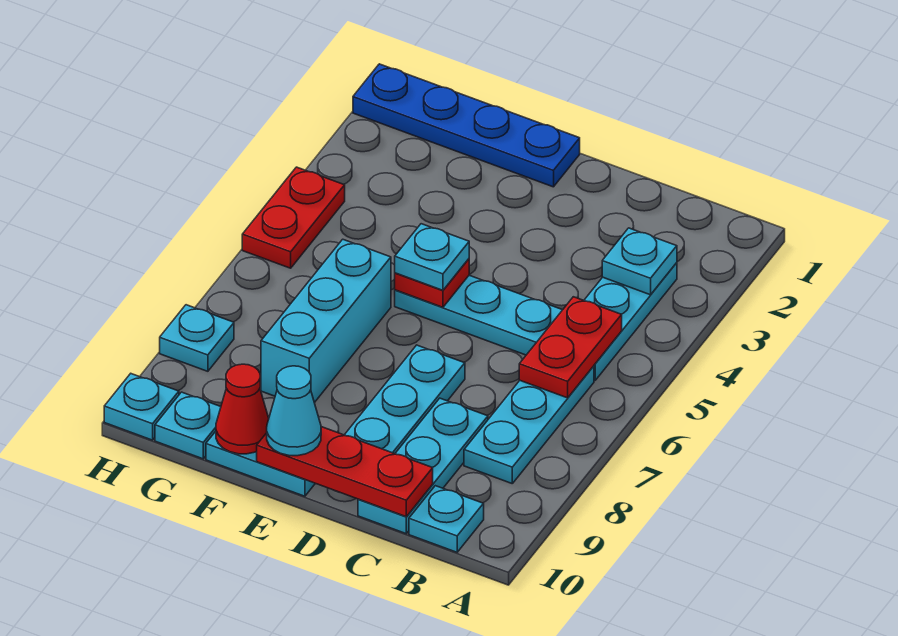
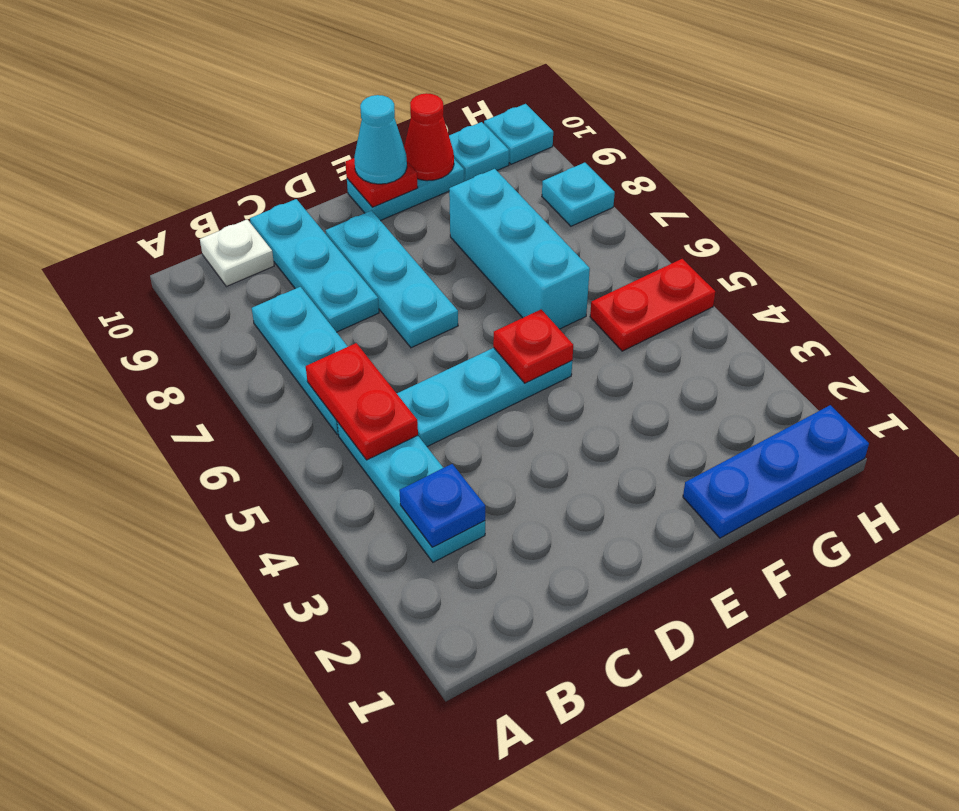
cyan plate B3 level 2 -> blue plate B3 level 2
cyan plate B10 level 1 -> white plate B10 level 1
red plate C10:E10 level 2 -> red plate E10 level 2
blue plate E1:H1 level 1 -> blue plate F1:H1 level 1
cyan plate E5 level 3 -> none
red plate H4:H5 level 1 -> red plate G5:H5 level 1

